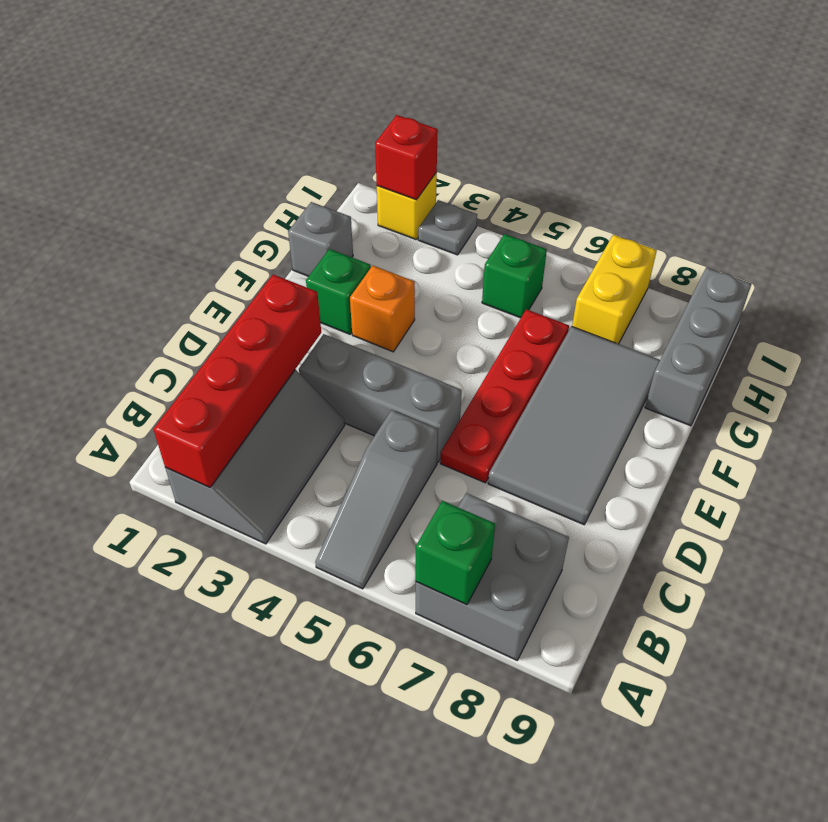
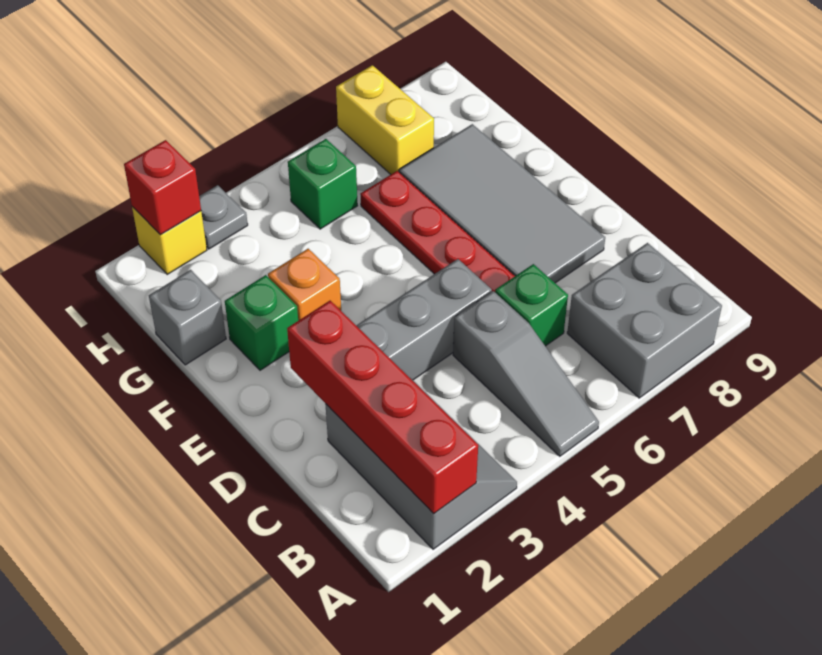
green brick A7 level 2 -> green brick C6 level 1
grey brick G9:I9 level 1 -> none

